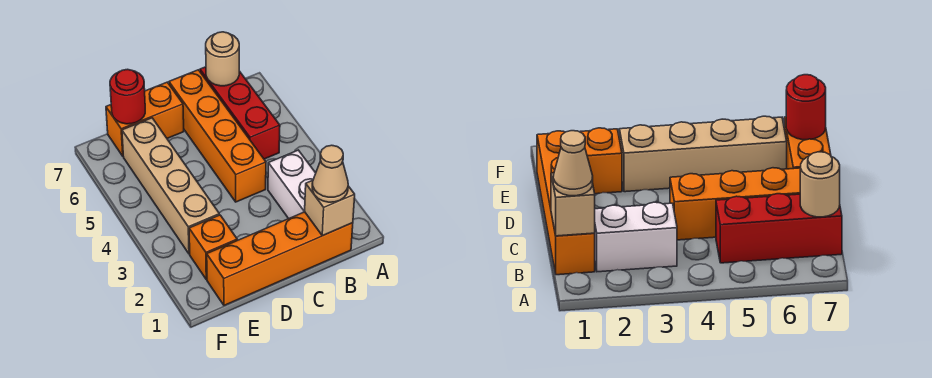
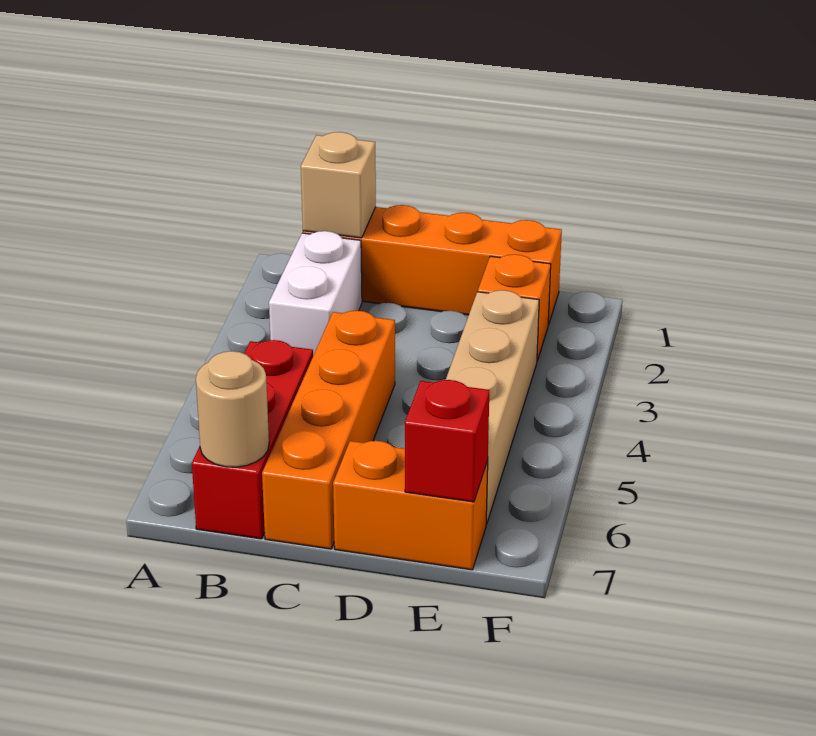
tan cone B1 level 3 -> none
red round brick E7 level 2 -> red brick E7 level 2

